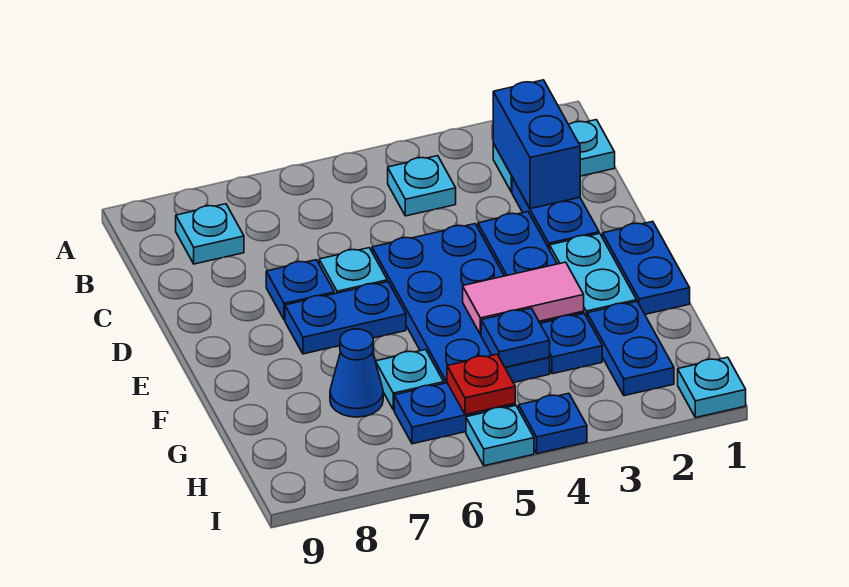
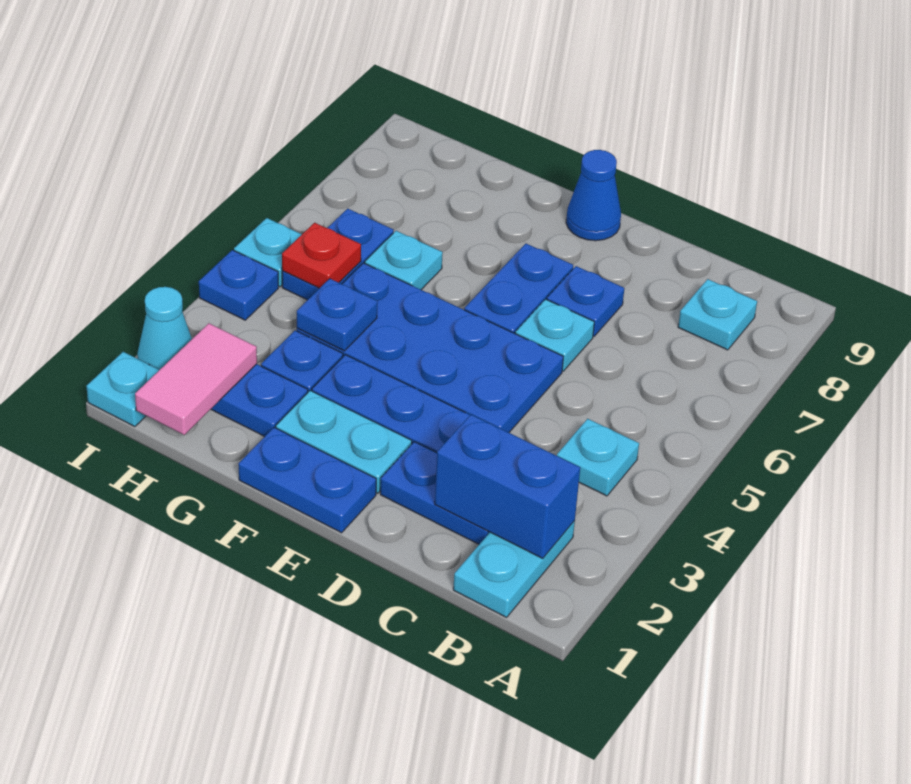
pink tile F3:F4 level 2 -> pink tile H1:H2 level 2
blue cone G7 level 1 -> blue cone E9 level 1
none -> cyan cone I2 level 1

